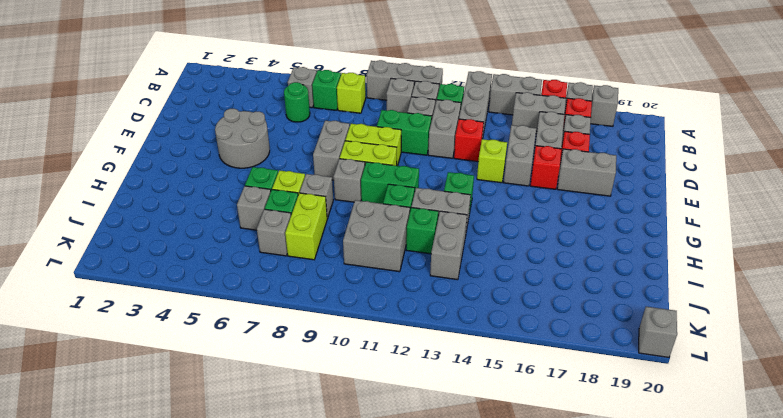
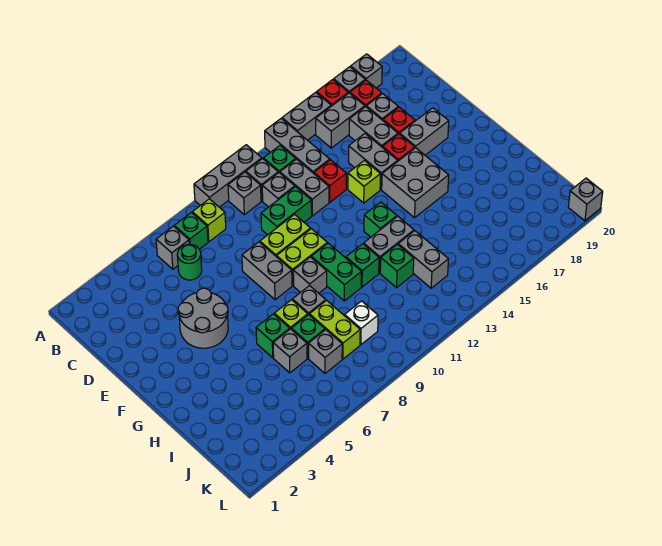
green brick G10:G11 level 1 -> green brick G10:H10 level 1
grey brick I10:J11 level 1 -> grey brick F15:G16 level 1
none -> white brick J9 level 1

